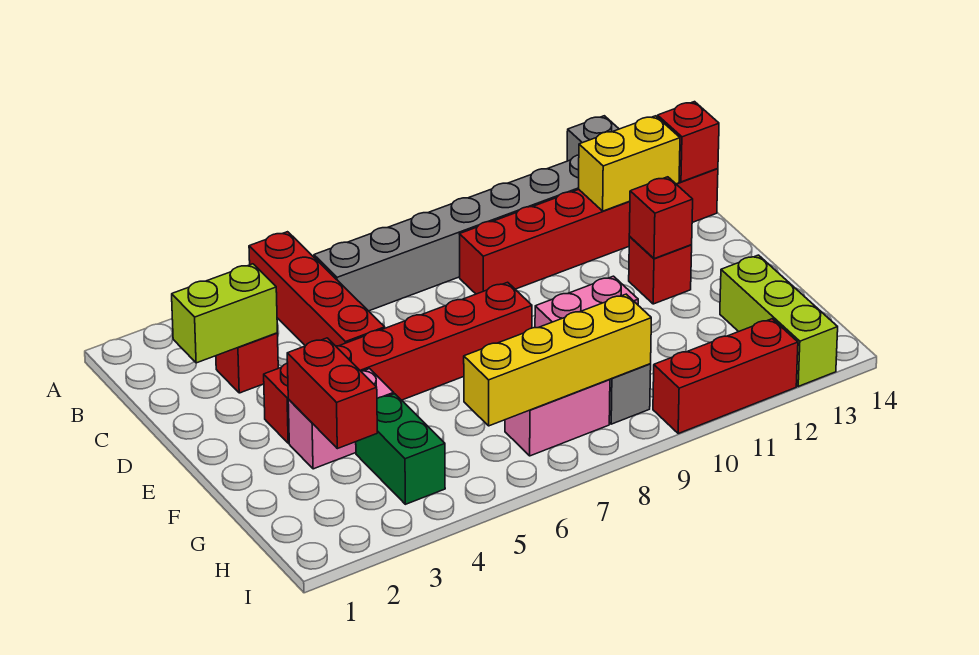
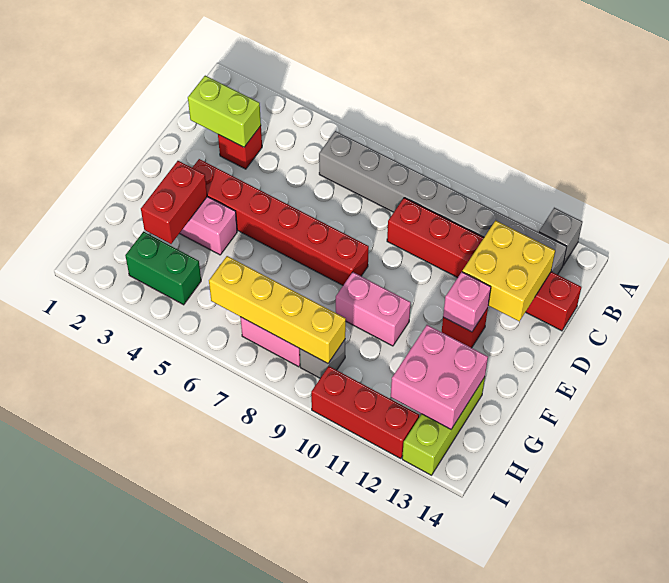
red brick A5:D5 level 1 -> none
yellow brick C12:C13 level 2 -> yellow brick C12:D13 level 2
red brick C14 level 2 -> none
red brick E12 level 2 -> pink brick E12 level 2
green brick G4:H4 level 1 -> green brick H3:H4 level 1
none -> pink brick G12:H13 level 2

